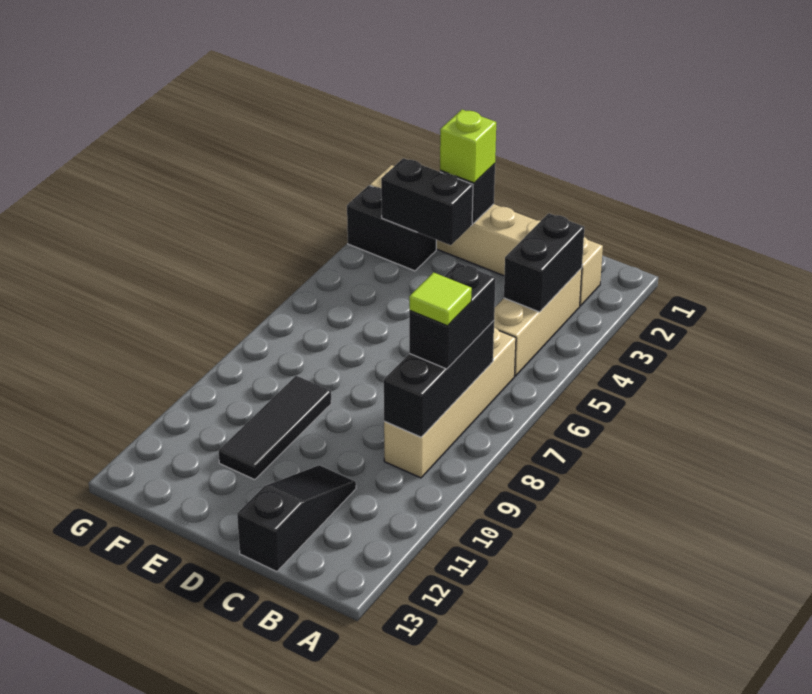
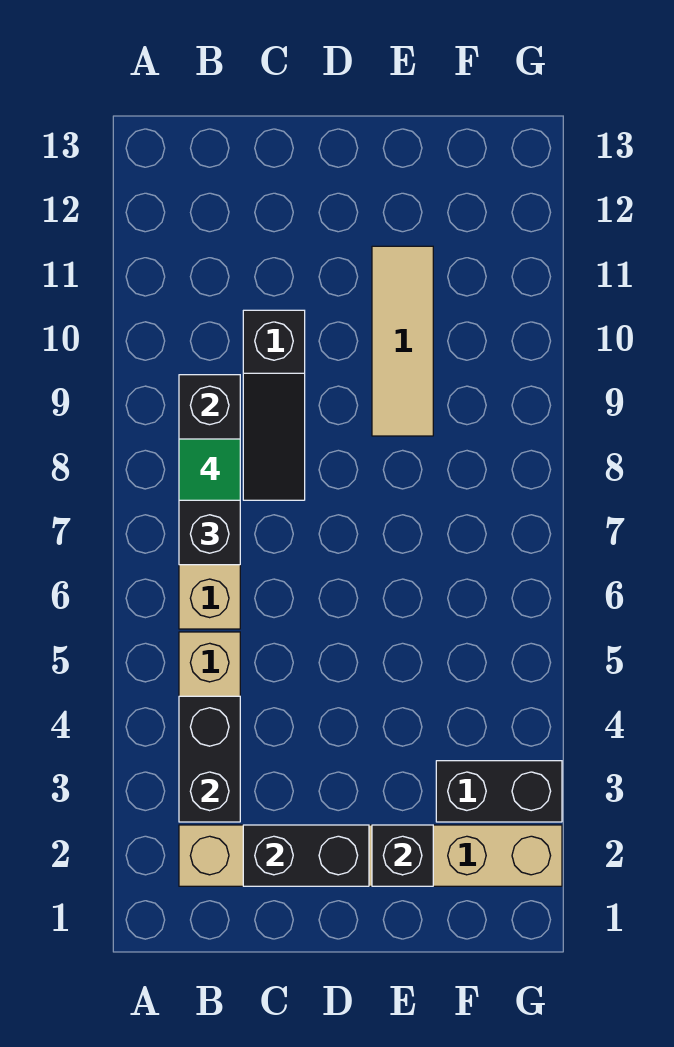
lime tile B8 level 4 -> green tile B8 level 4
black slope C11:C13 level 1 top 13 -> black slope C8:C10 level 1 top 10
lime brick E2 level 3 -> none
black brick E3:F3 level 2 -> black brick C2:D2 level 2
black tile E9:E11 level 1 -> tan tile E9:E11 level 1

